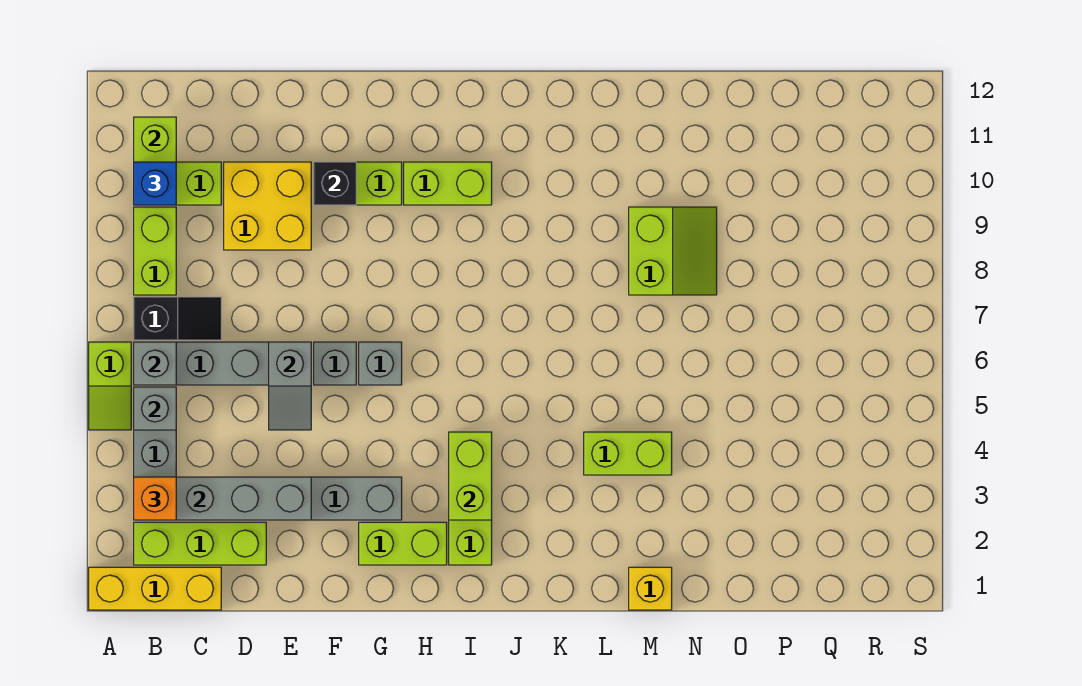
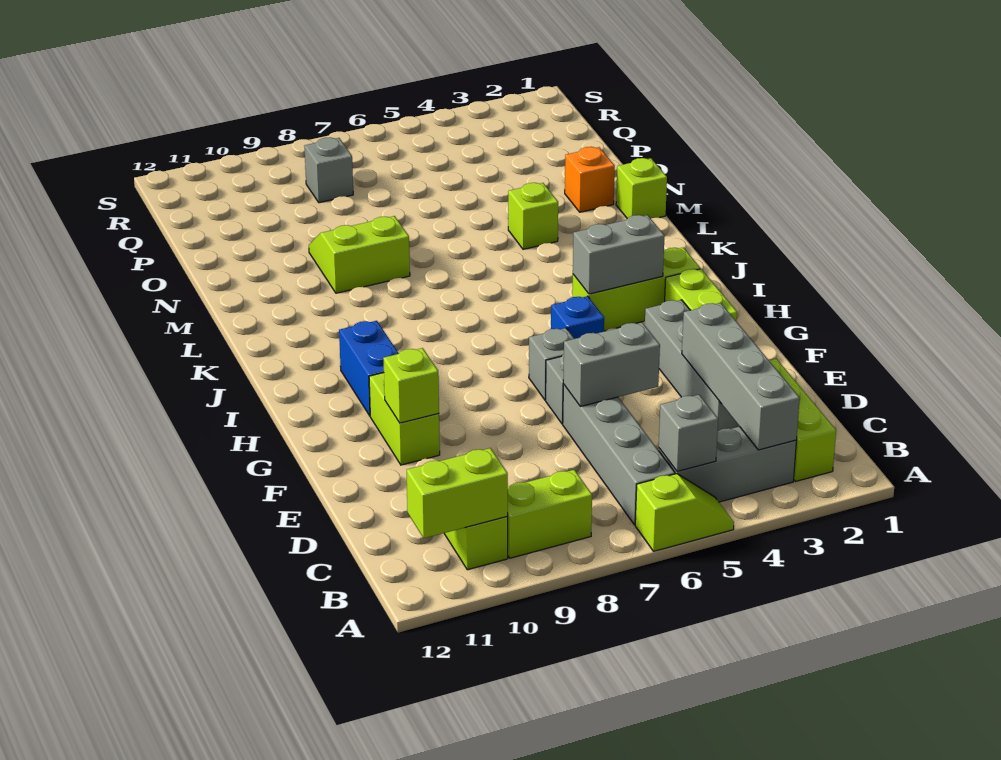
yellow brick A1:C1 level 1 -> none
orange brick B3 level 3 -> orange brick N2 level 1
grey brick B6 level 2 -> grey brick Q8 level 1
black slope B7:C7 level 1 top B -> none
blue brick B10 level 3 -> blue brick H5 level 1
yellow brick D9:E10 level 1 -> none
grey slope E5:E6 level 2 top 6 -> grey brick E5:E6 level 2
black brick F10 level 2 -> lime brick F10 level 2
lime brick H10:I10 level 1 -> blue brick H10:I10 level 1
lime brick I3:I4 level 2 -> grey brick I3:I4 level 2
lime brick L4:M4 level 1 -> lime brick M4 level 1
yellow brick M1 level 1 -> lime brick M1 level 1

